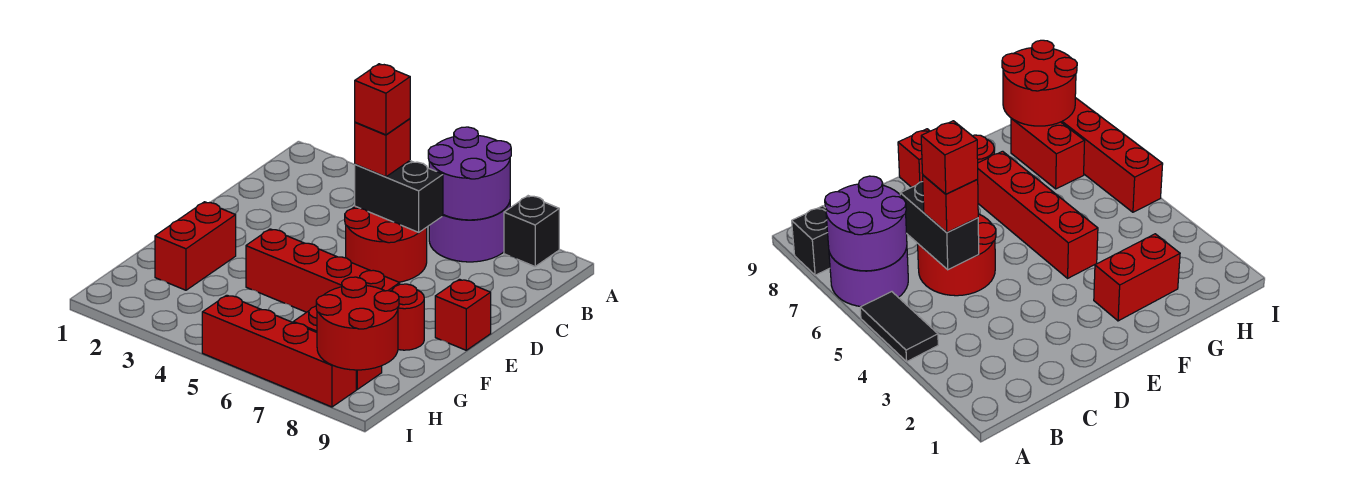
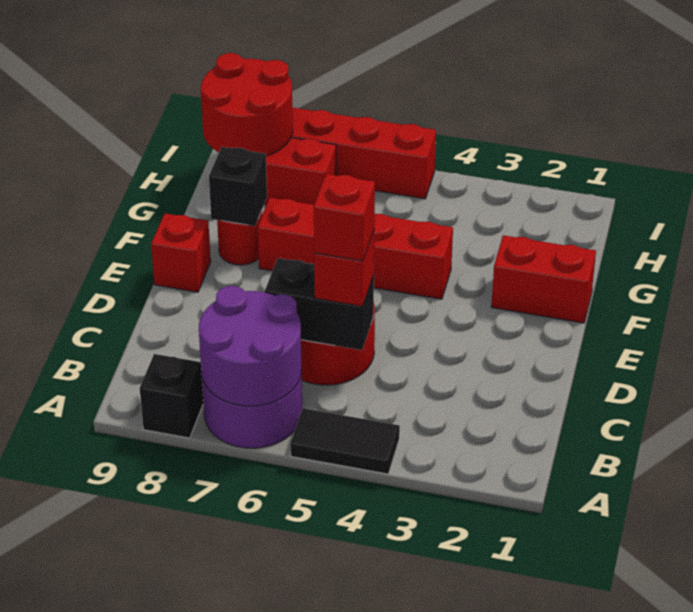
red brick F2:G2 level 1 -> red brick F1:F2 level 1
none -> black brick F8 level 2

